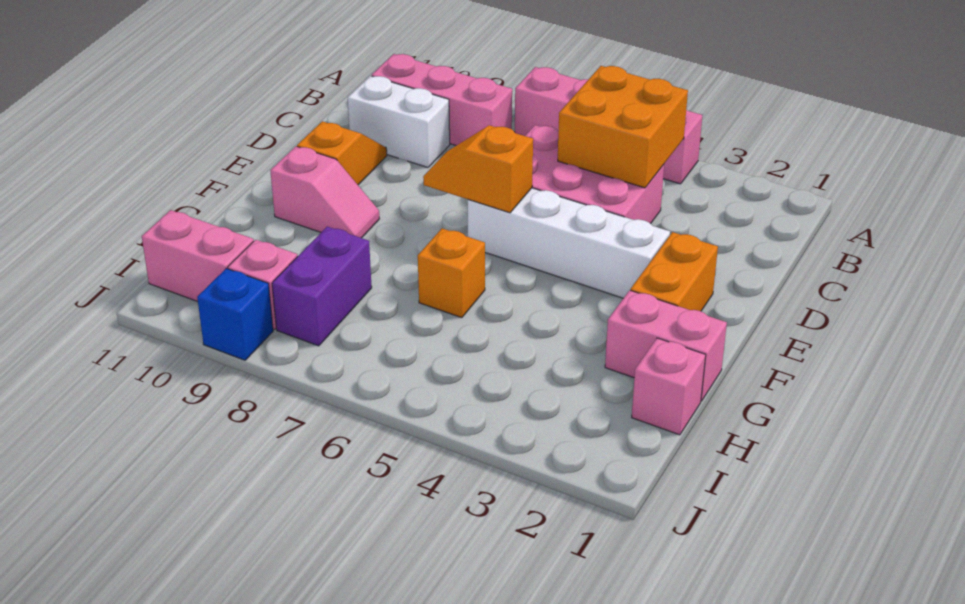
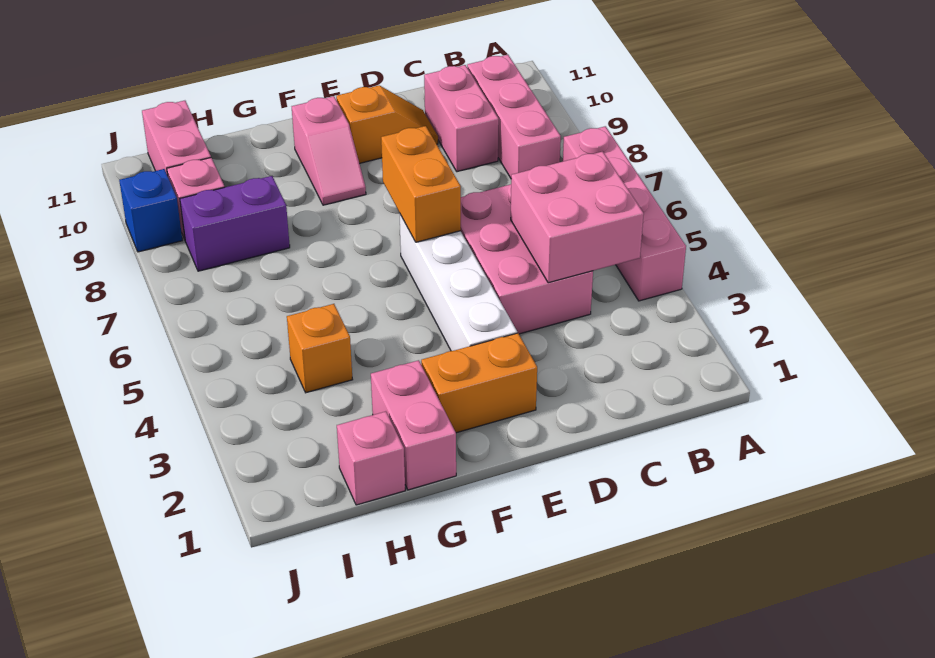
orange brick B4:C5 level 2 -> pink brick B4:C5 level 2
white brick C9:C10 level 1 -> pink brick C9:C10 level 1
orange slope E6:E7 level 2 top 6 -> orange brick E6:E7 level 2
orange brick G6 level 1 -> orange brick H4 level 1

